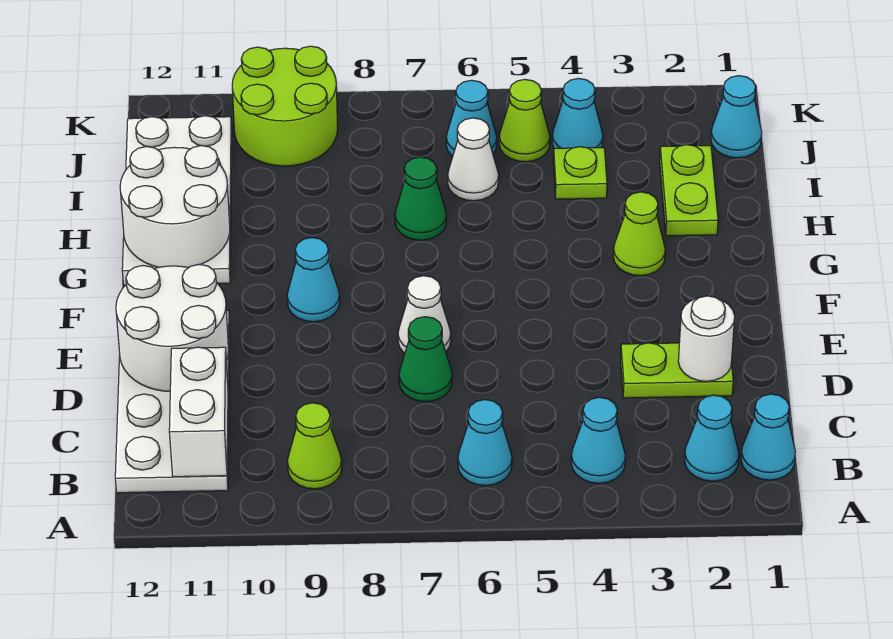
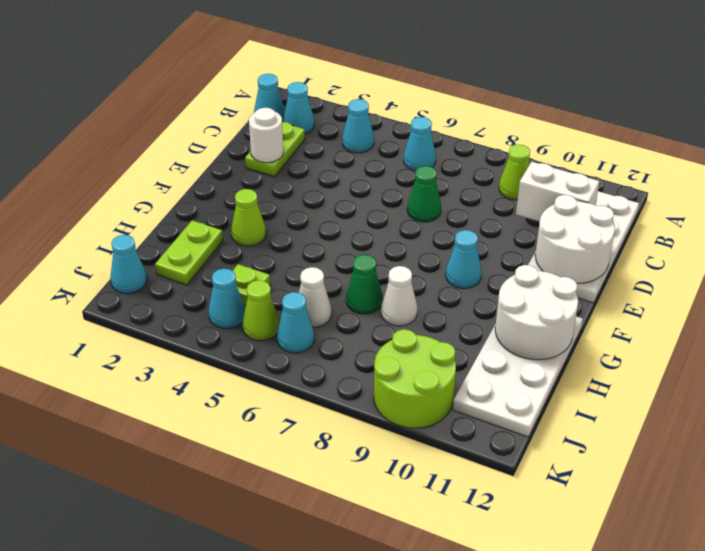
white brick B11:C11 level 2 -> white brick C10:C11 level 2
lime plate D2:D3 level 1 -> lime plate C2:D2 level 1
white cone E7 level 1 -> white cone H8 level 1

